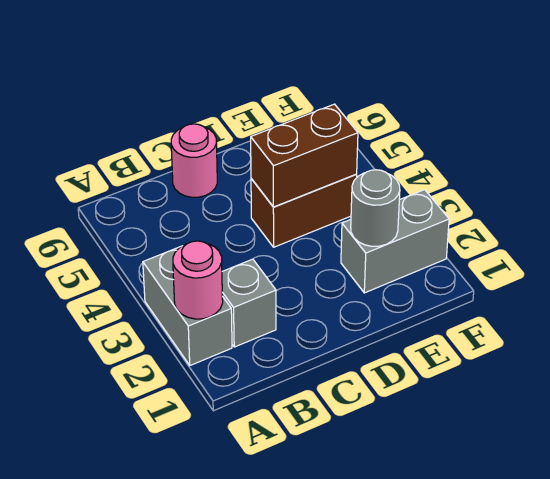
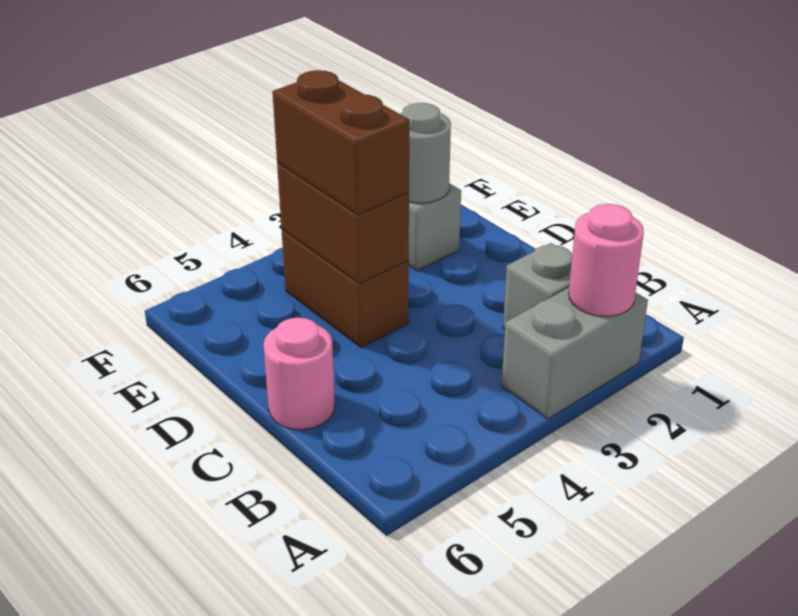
none -> brown brick D4:E4 level 3

